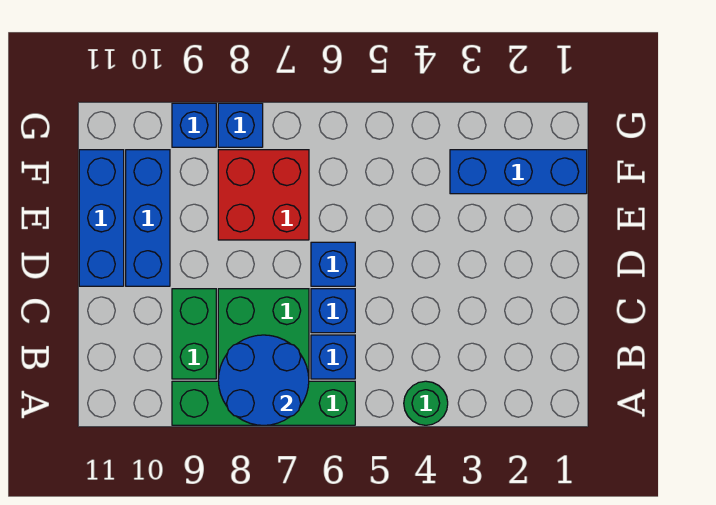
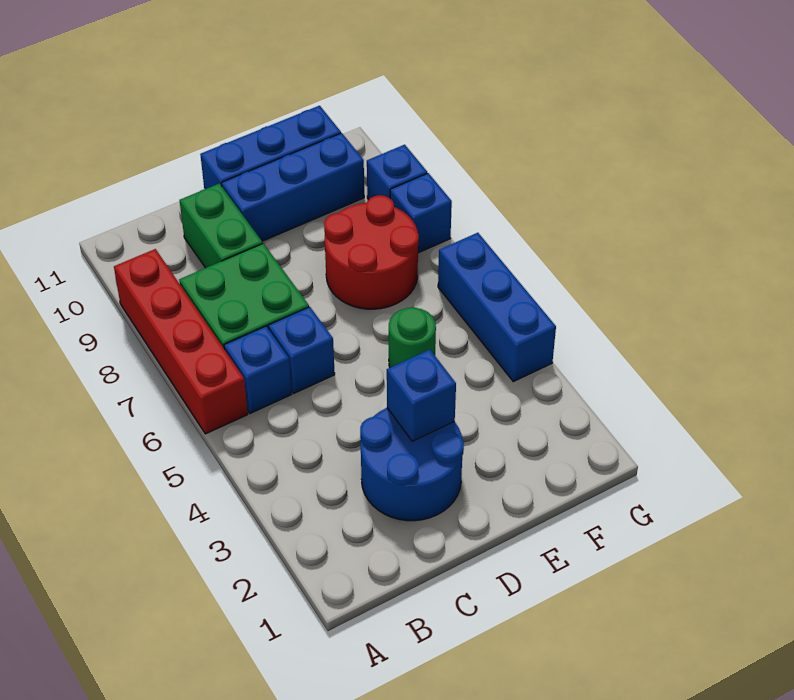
green round brick A4 level 1 -> green round brick E5 level 1
green brick A6:A9 level 1 -> red brick A6:A9 level 1
blue round brick A7:B8 level 2 -> blue round brick C2:D3 level 1
green brick B9:C9 level 1 -> green brick C9:C10 level 1
blue brick D6 level 1 -> blue brick D3 level 2
red brick E7:F8 level 1 -> red round brick E7:F8 level 1
blue brick F1:F3 level 1 -> blue brick G4:G6 level 1

